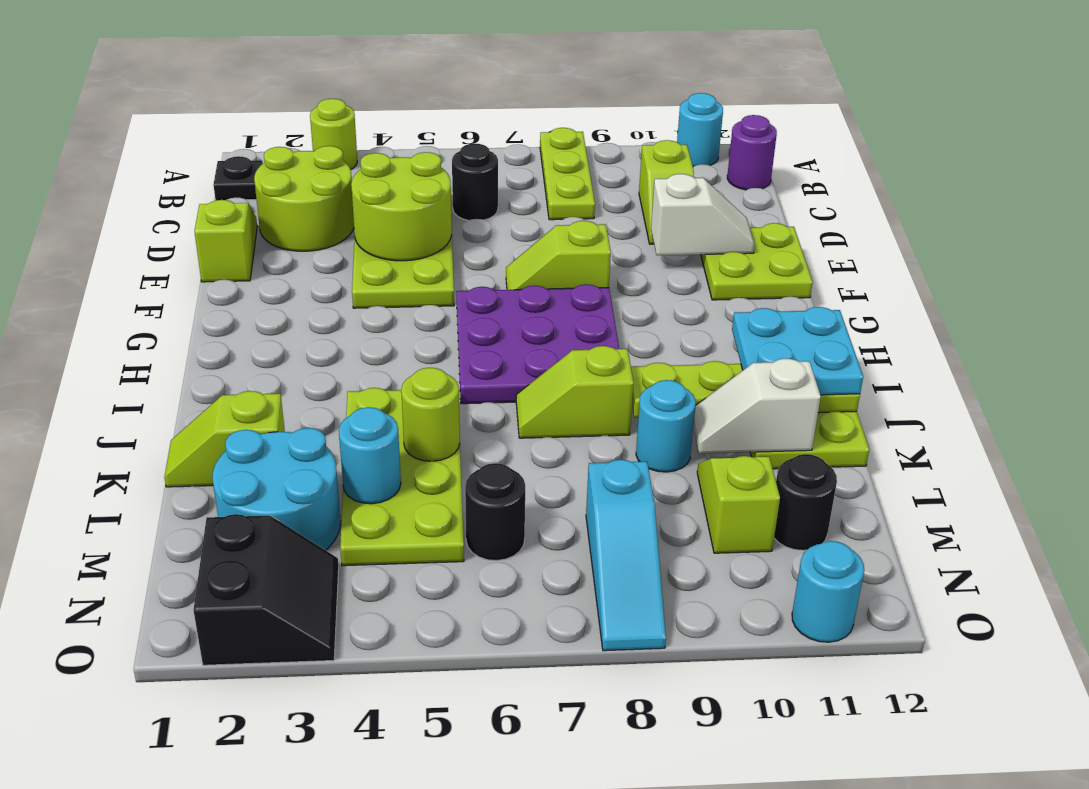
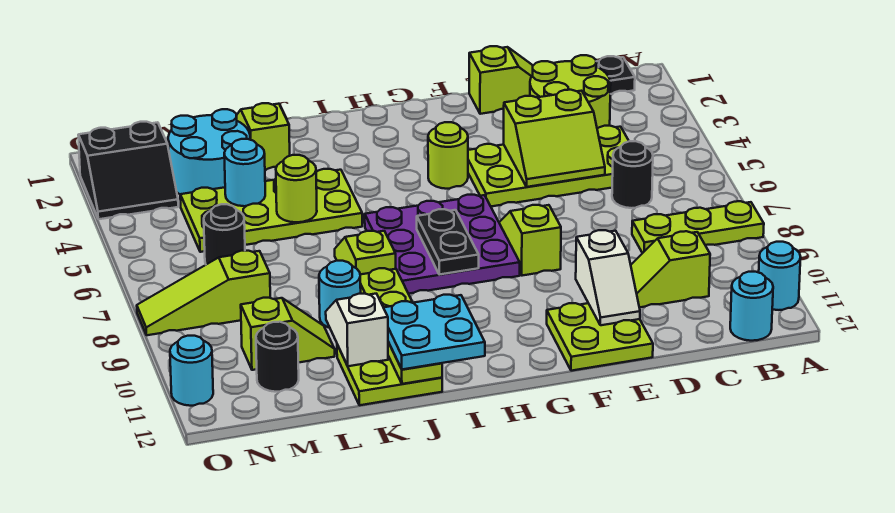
lime round brick A3 level 1 -> lime round brick G4 level 1
purple round brick B12 level 1 -> cyan round brick B12 level 1
lime round brick D4:E5 level 2 -> lime slope D4:E5 level 2 top 4
none -> black plate H7:H8 level 2
cyan slope M8:O8 level 1 top M -> lime slope M8:O8 level 1 top M

